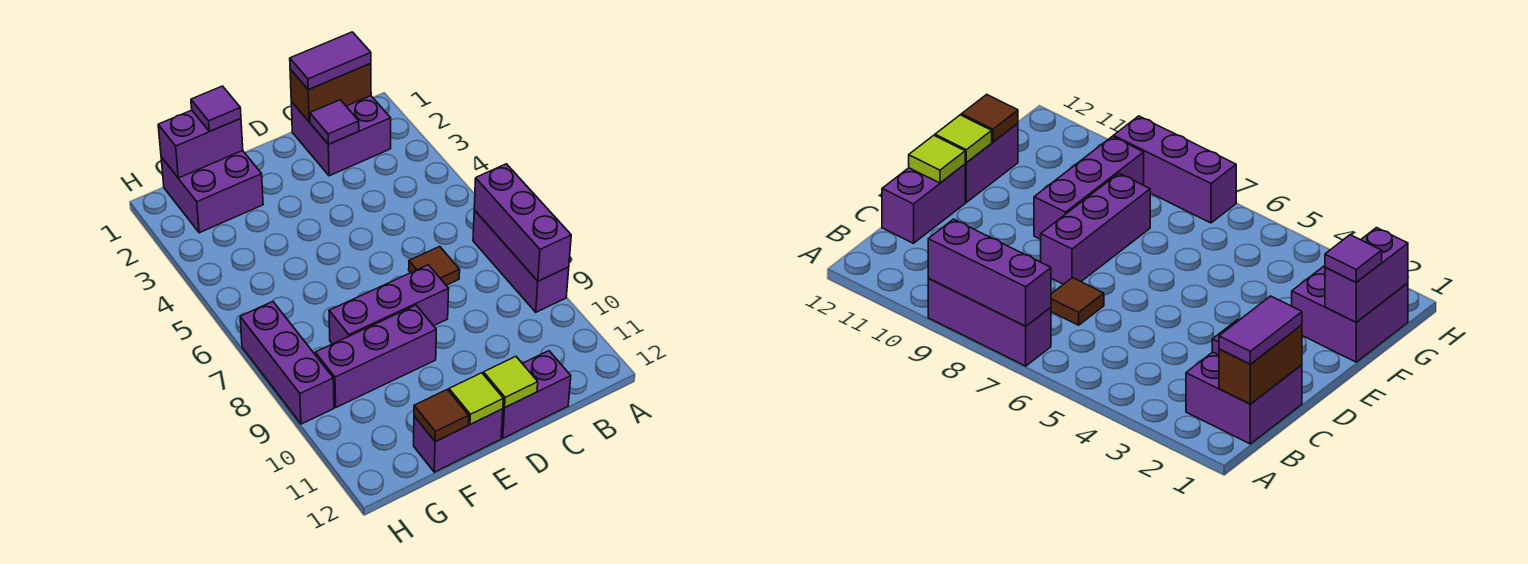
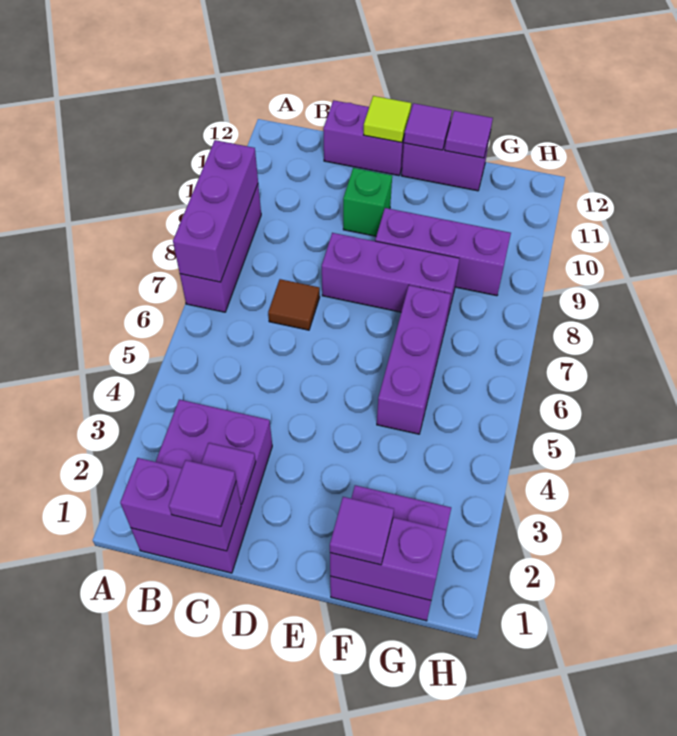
purple brick B1:C2 level 1 -> purple brick B1:C3 level 1
brown brick B1:C1 level 2 -> purple brick B1:C1 level 2
purple tile B1:C1 level 3 -> purple tile C1 level 3
none -> green brick D10 level 1
lime tile E12 level 2 -> purple tile E12 level 2
brown tile F12 level 2 -> purple tile F12 level 2
purple brick H7:H9 level 1 -> purple brick F5:F7 level 1

